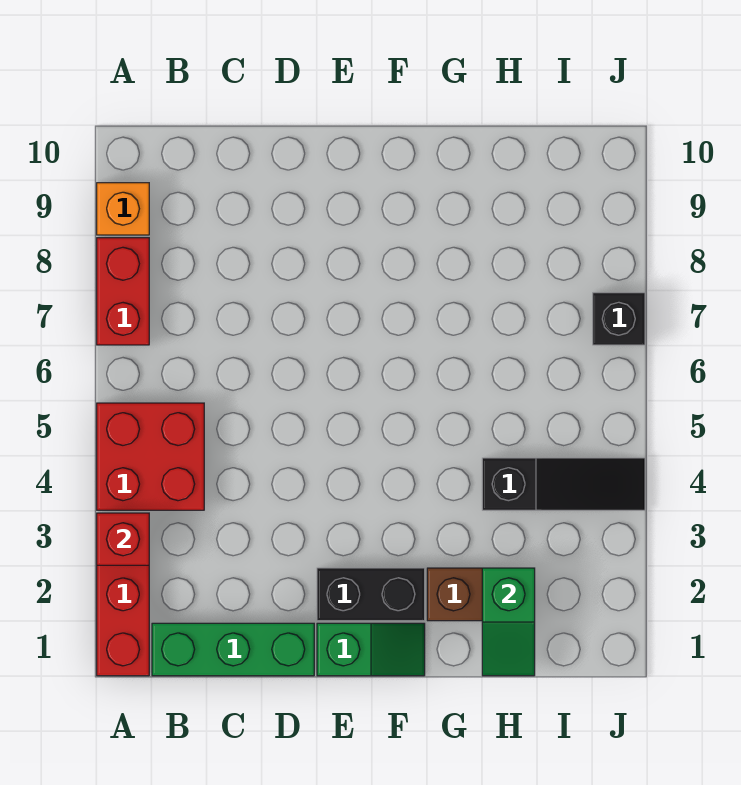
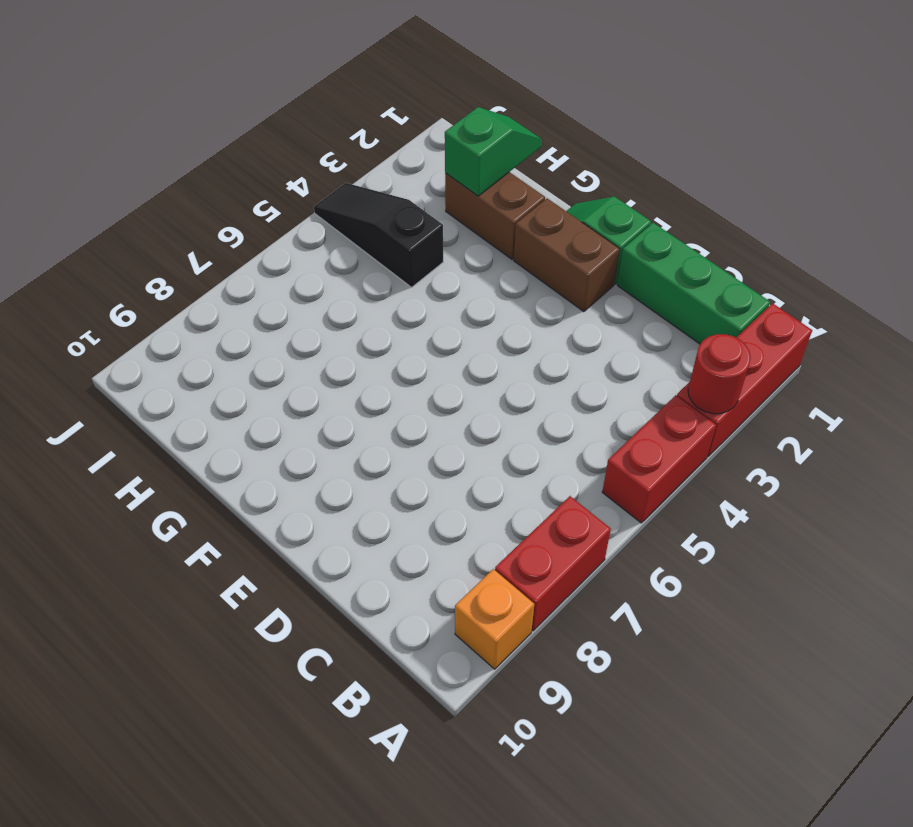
red brick A3 level 2 -> red round brick A3 level 2
red brick A4:B5 level 1 -> red brick A4:A5 level 1
black brick E2:F2 level 1 -> brown brick E2:F2 level 1
black brick J7 level 1 -> none

